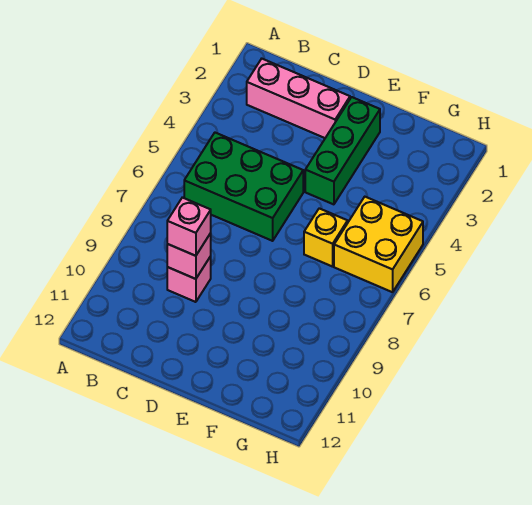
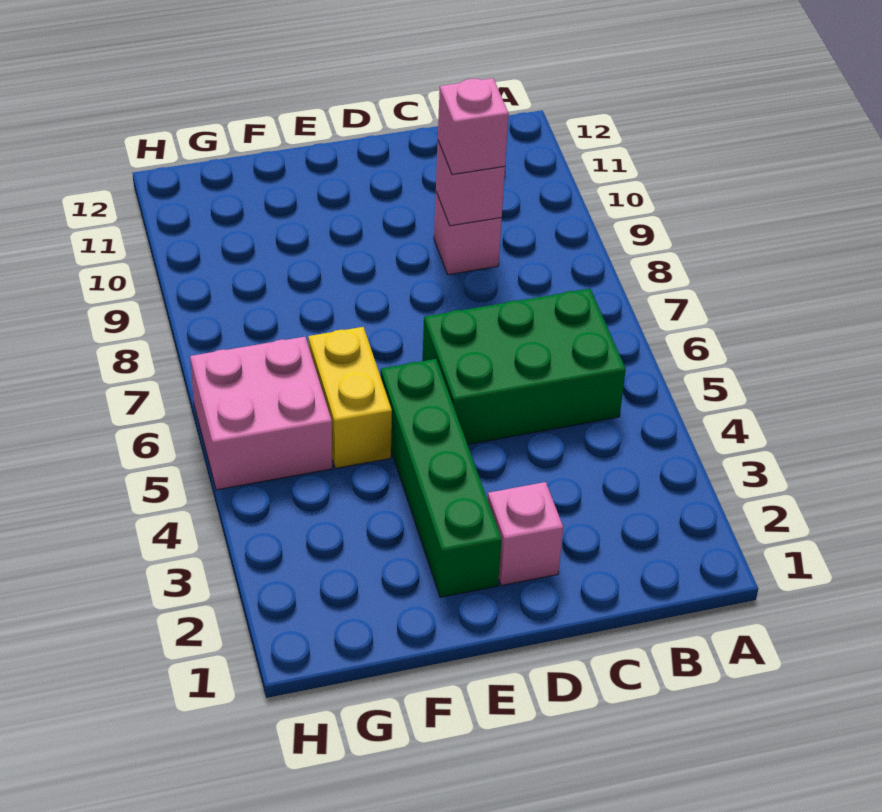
pink brick B2:D2 level 1 -> pink brick D2 level 1
green brick E2:E4 level 1 -> green brick E2:E5 level 1
yellow brick F6 level 1 -> yellow brick F5:F6 level 1
yellow brick G5:H6 level 1 -> pink brick G5:H6 level 1

